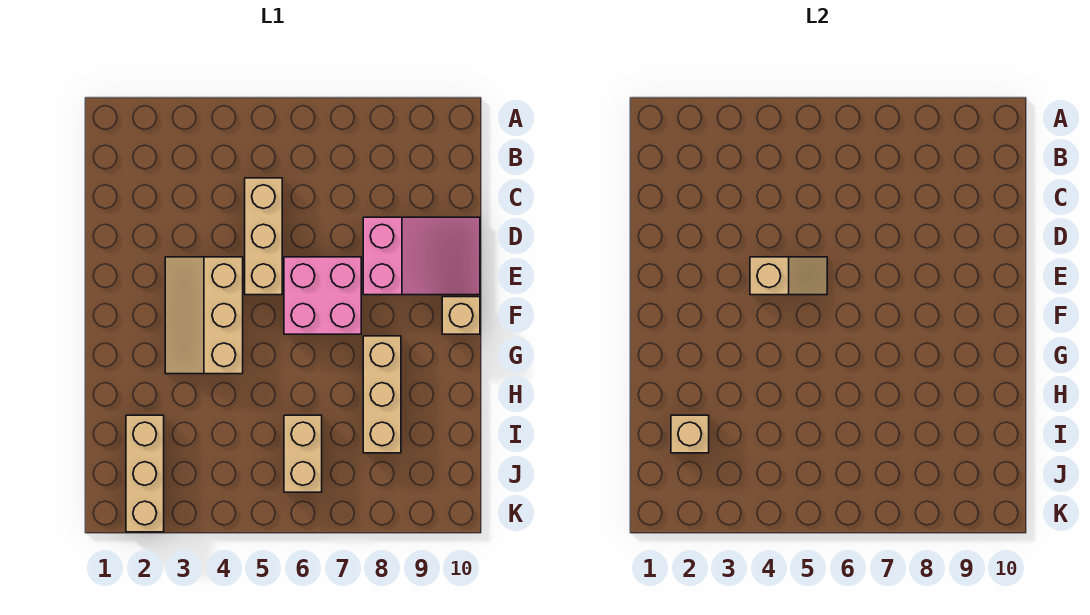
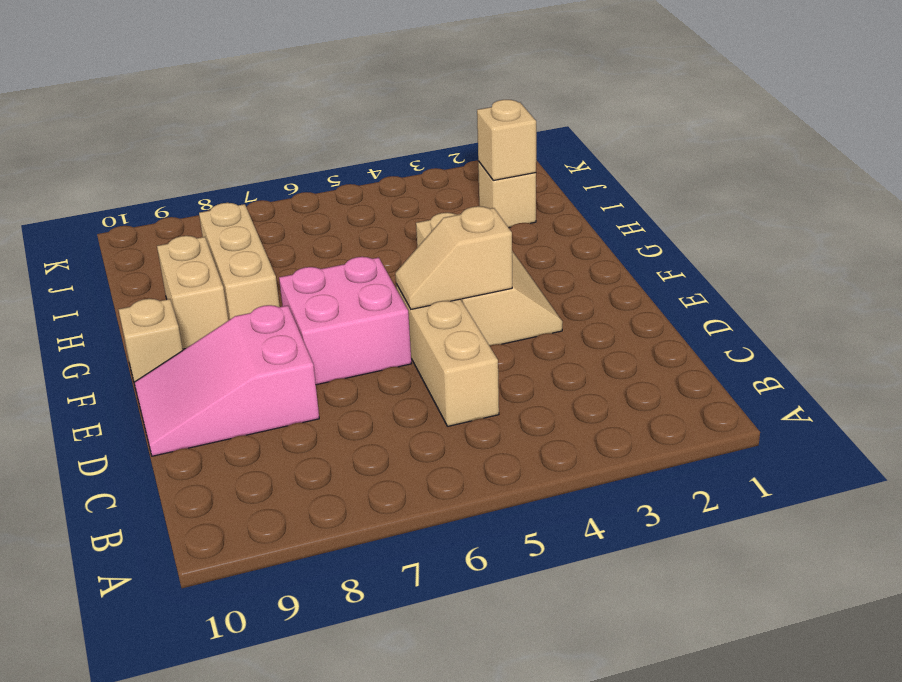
tan brick I2:K2 level 1 -> tan brick I2 level 1
tan brick I6:J6 level 1 -> tan brick G9:H9 level 1

